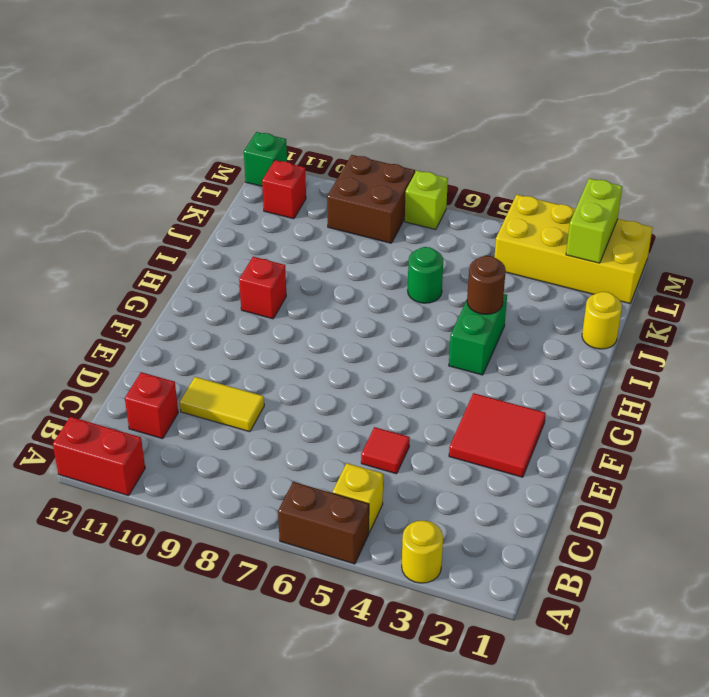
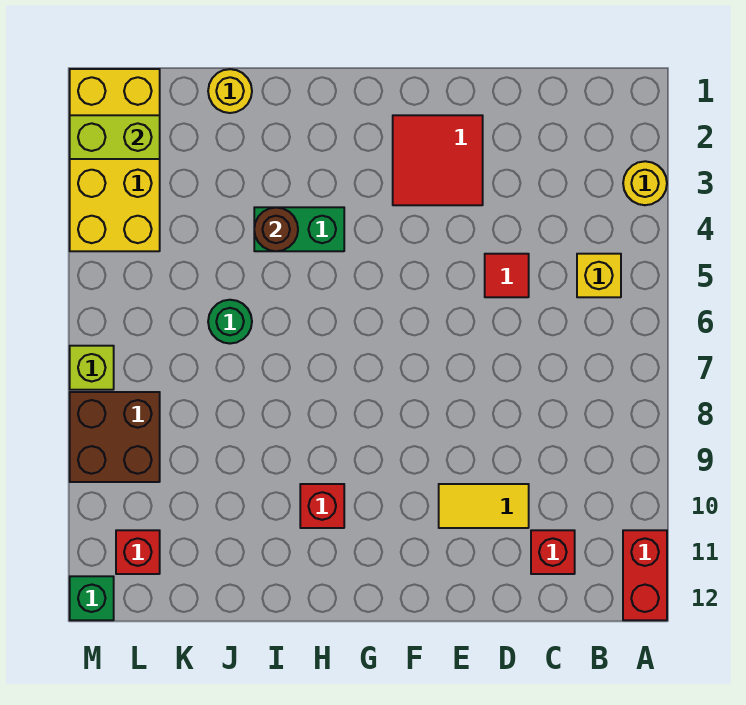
brown brick A5:A6 level 1 -> none
yellow tile D9:D10 level 1 -> yellow tile D10:E10 level 1

